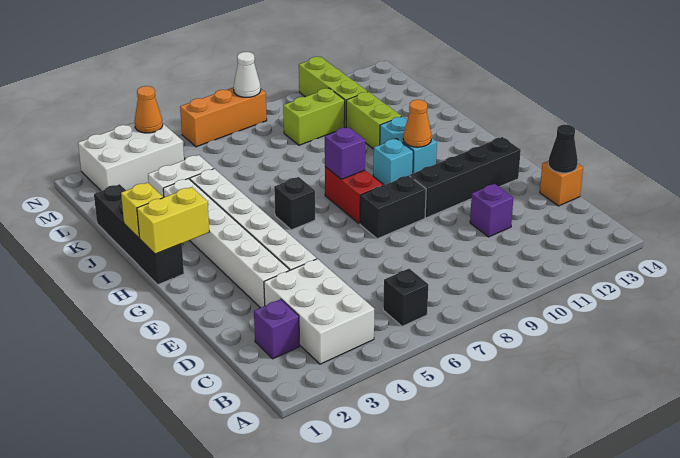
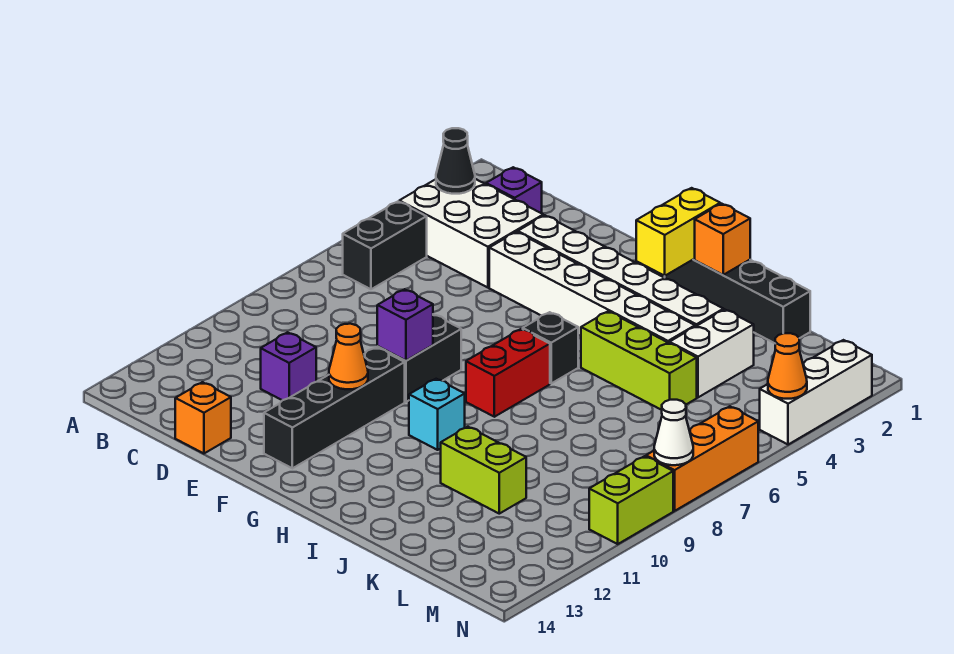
black brick B6 level 1 -> black brick B5:B6 level 1
black cone D14 level 2 -> black cone B3 level 2
red brick G8:H8 level 1 -> red brick H7:H8 level 1
purple brick H8 level 2 -> purple brick F9 level 2
cyan brick H11:I11 level 1 -> none
orange cone H11 level 2 -> orange cone F11 level 2
yellow brick I1 level 2 -> orange brick I1 level 2
lime brick L9:L10 level 1 -> lime brick N9:N10 level 1
lime brick L11:N11 level 1 -> lime brick I5:K5 level 1
white brick M2:N4 level 1 -> white brick N2:N4 level 1

